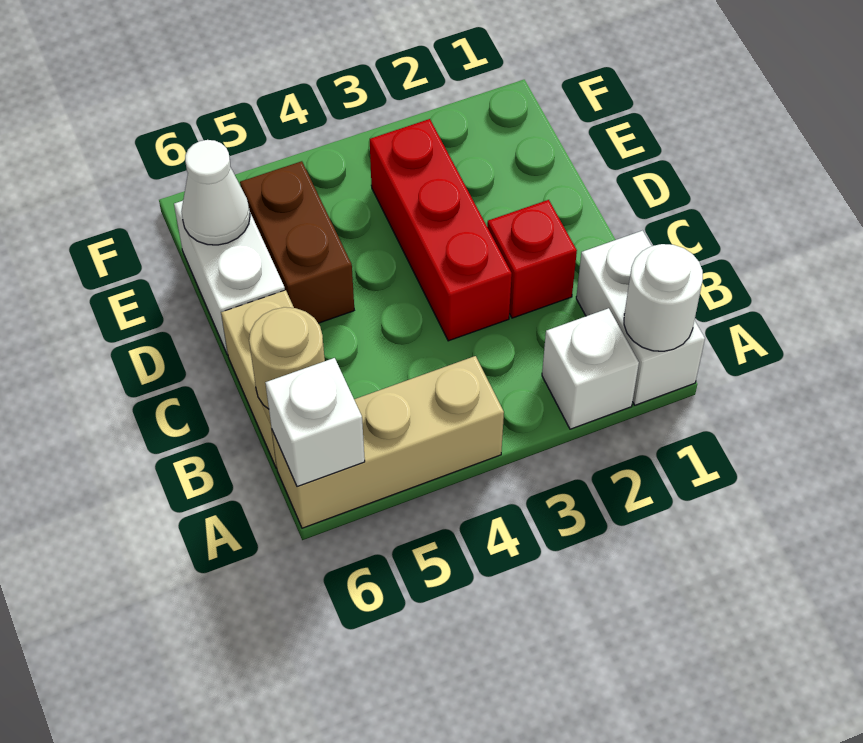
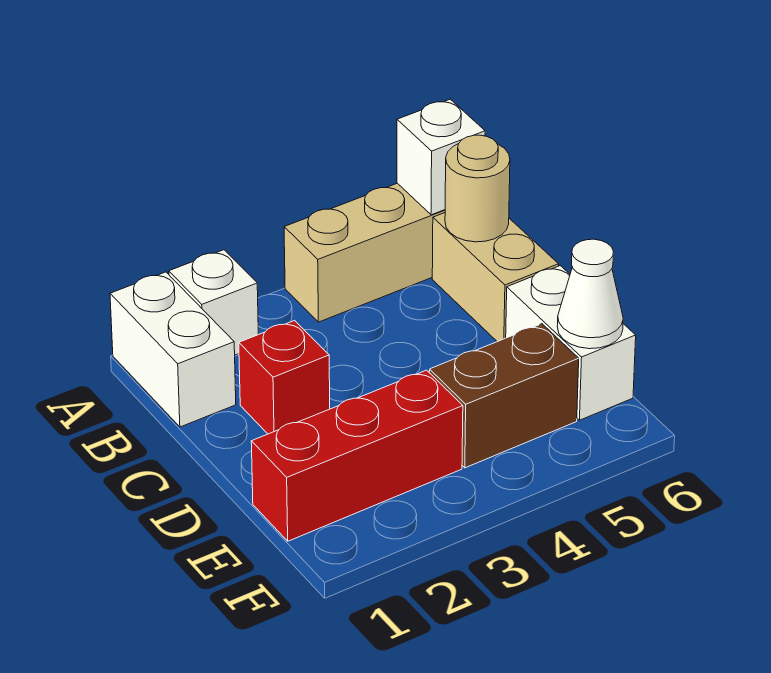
white round brick A1 level 2 -> none
red brick C3:E3 level 1 -> red brick E1:E3 level 1
brown brick D5:E5 level 1 -> brown brick E4:E5 level 1

